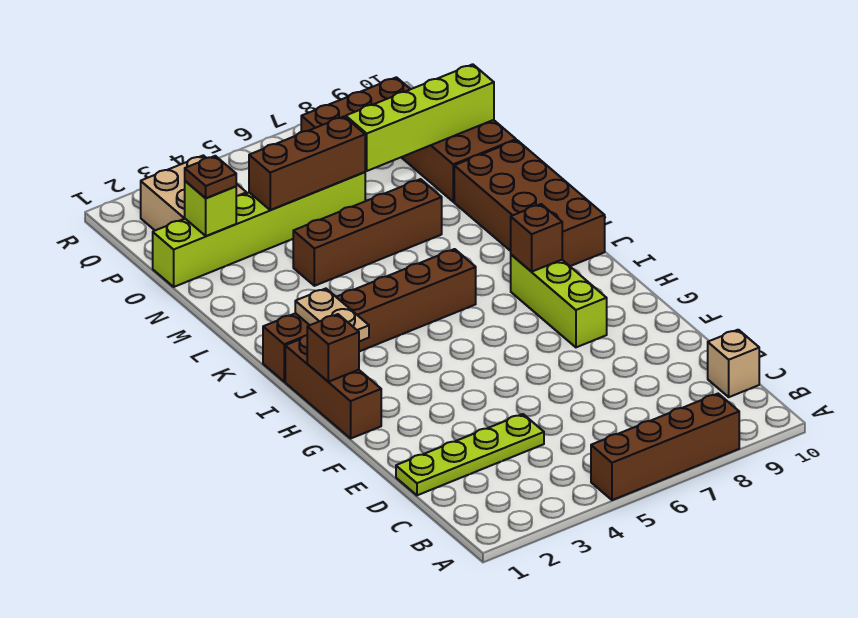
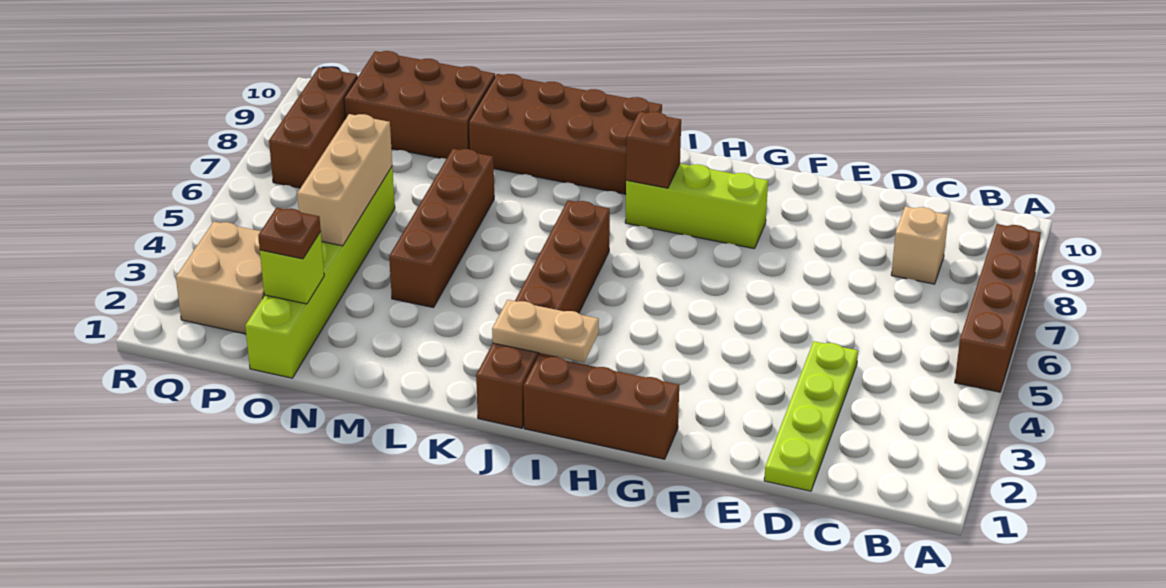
tan brick C10 level 1 -> tan brick C8 level 1
brown brick H1 level 2 -> none
brown brick O4:O6 level 2 -> tan brick O4:O6 level 2
lime brick O7:O10 level 2 -> none

